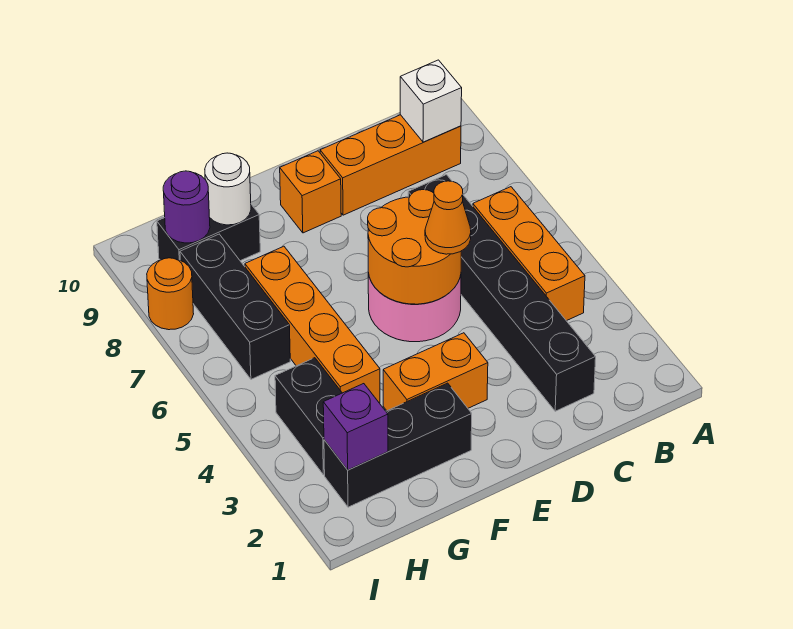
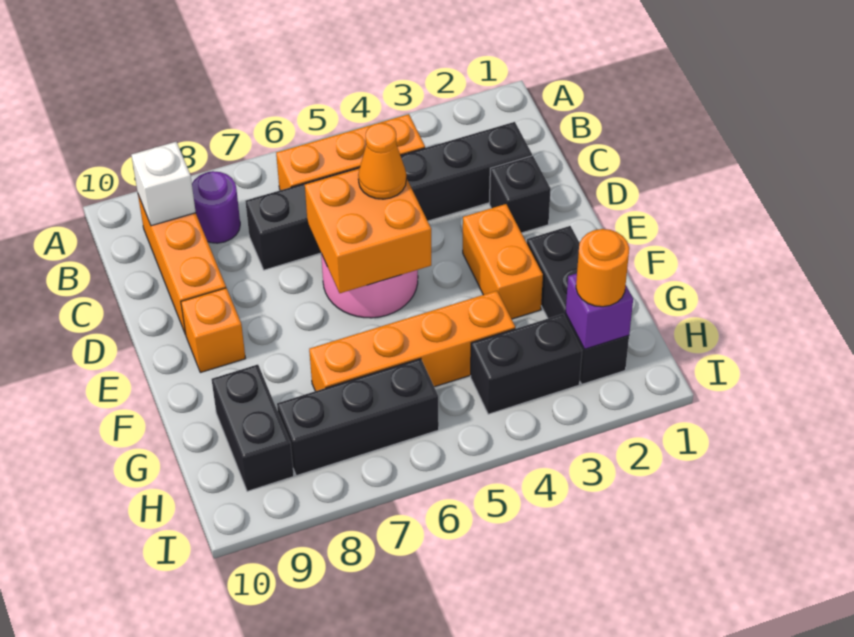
none -> black brick D2 level 1
orange round brick D5:E6 level 2 -> orange brick D5:E6 level 2
white round brick G9 level 2 -> none
purple round brick H9 level 2 -> purple round brick B8 level 1
orange round brick I8 level 1 -> orange round brick H2 level 3

